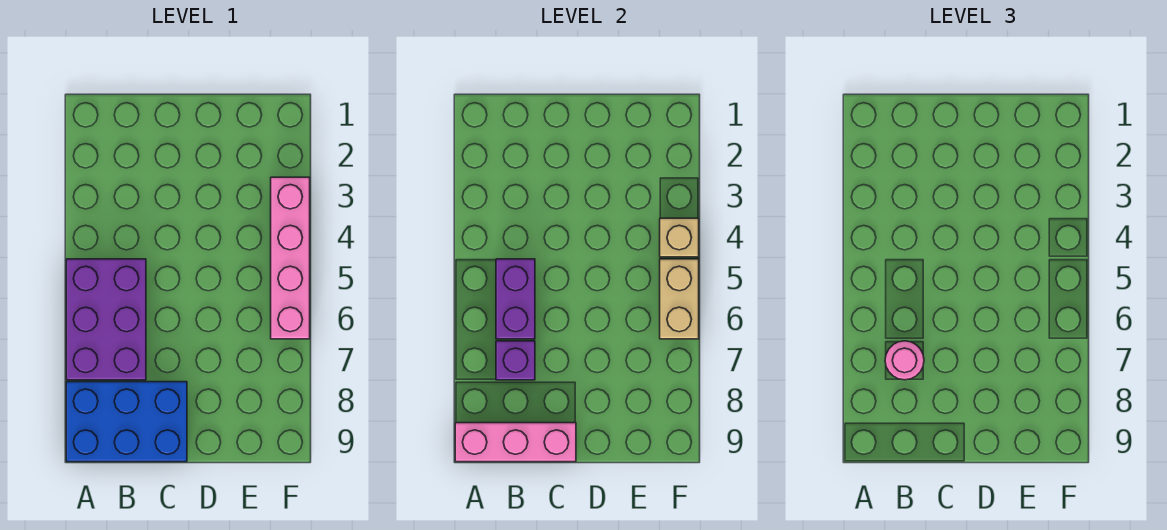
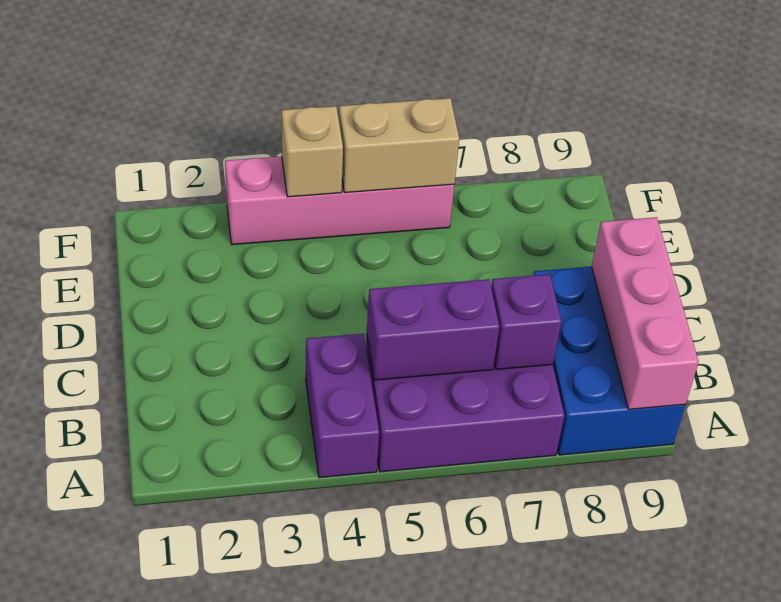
none -> purple brick A4:B4 level 1
pink round brick B7 level 3 -> none

